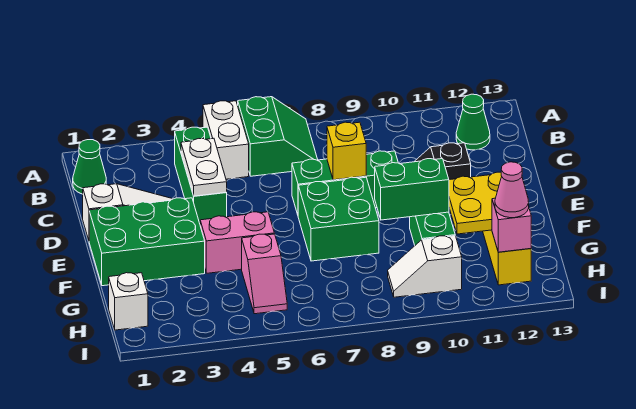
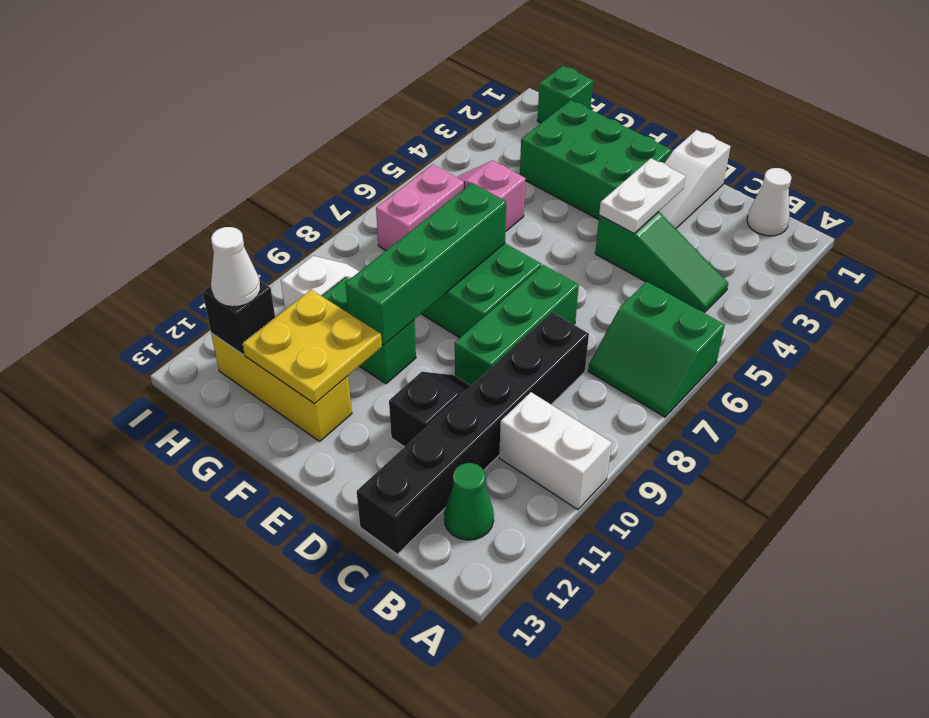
white brick A5:B5 level 1 -> white brick A10:B10 level 1
green cone B1 level 1 -> white cone B1 level 1
green brick B4:D4 level 1 -> green slope B4:D4 level 1 top D
white plate C4:D4 level 2 -> white plate D3:D4 level 2
none -> black brick C8:C13 level 1
yellow brick D8 level 2 -> none
green brick E1:F3 level 1 -> green brick E2:G3 level 1
pink brick F4:F5 level 1 -> pink brick H6:H7 level 1
green brick F9:F10 level 2 -> green brick F7:F10 level 2
white brick H1 level 1 -> green brick H1 level 1
pink brick H12 level 2 -> black brick H12 level 2
pink cone H12 level 3 -> white cone H12 level 3

